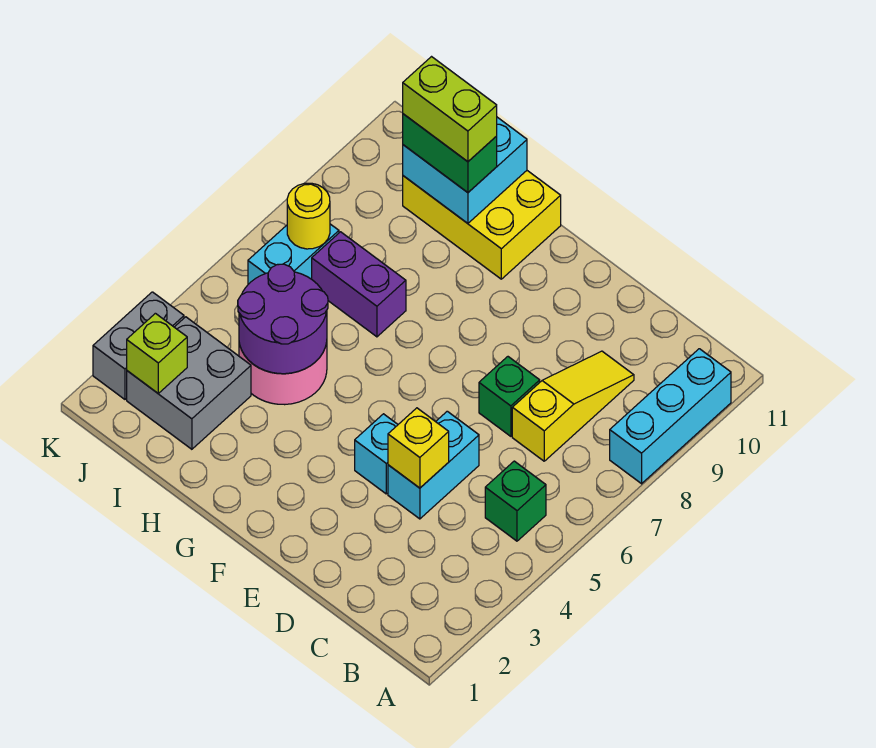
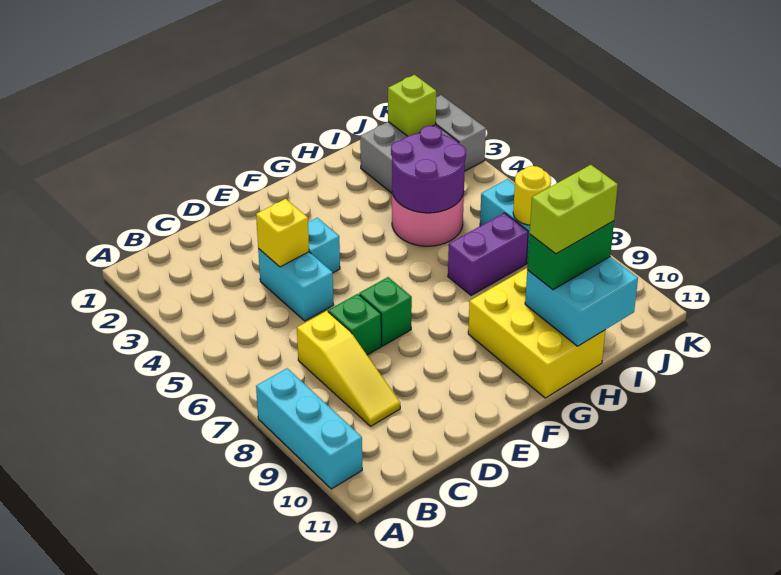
green brick B5 level 1 -> green brick E7 level 1
yellow brick G10:I11 level 1 -> yellow brick G9:H11 level 1

